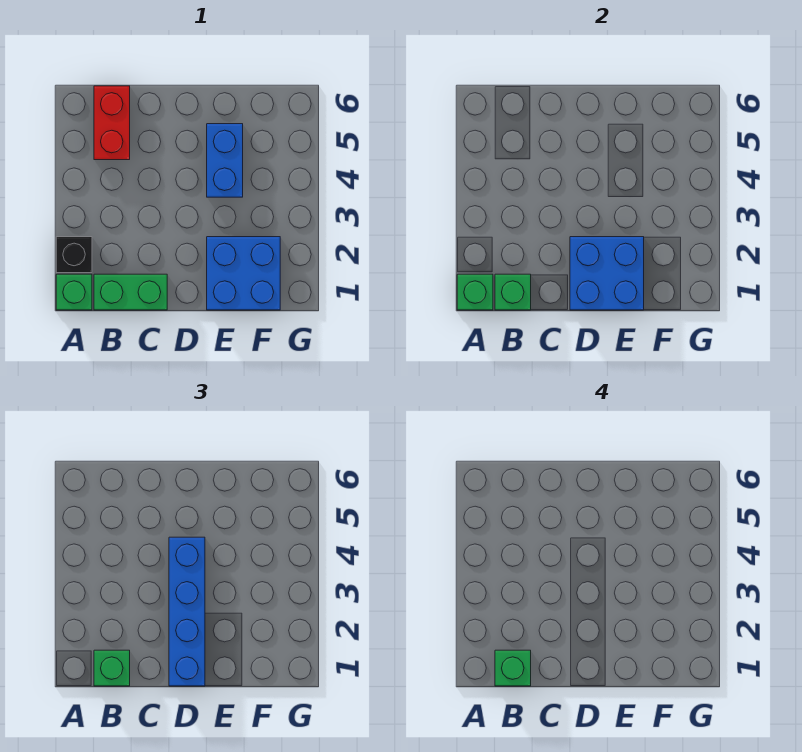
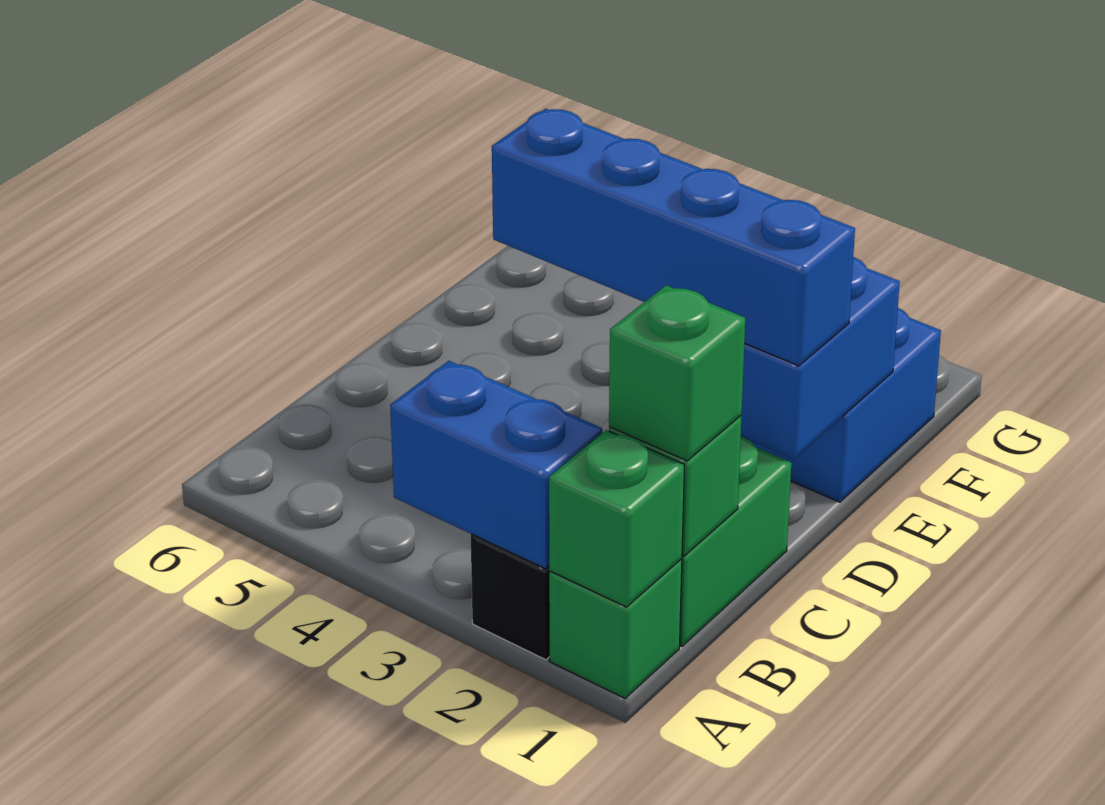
green brick B1 level 4 -> none
red brick B5:B6 level 1 -> none
blue brick E4:E5 level 1 -> blue brick A2:A3 level 2

